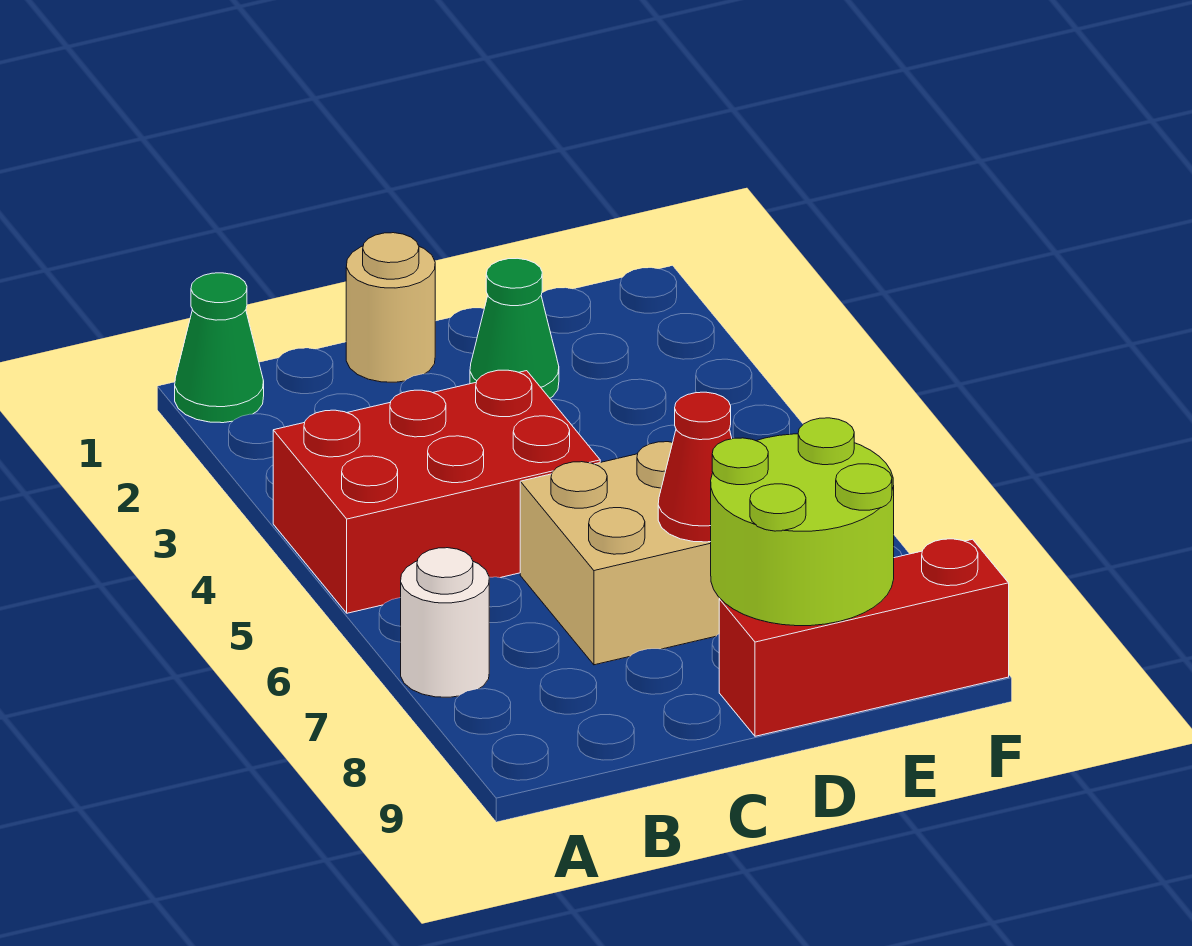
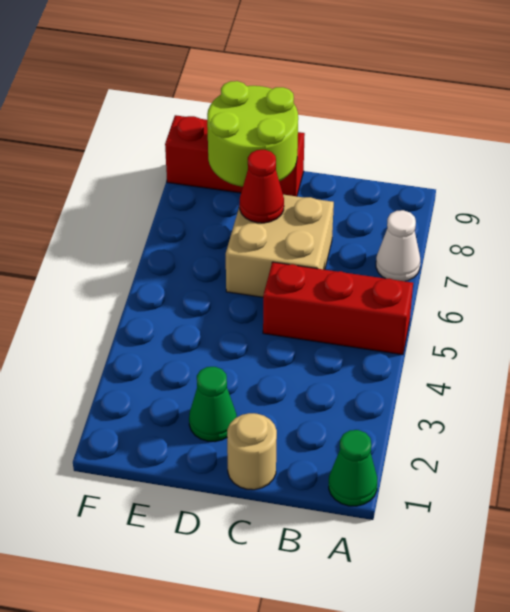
red brick A4:C5 level 1 -> red brick A5:C5 level 1
white round brick A7 level 1 -> white cone A7 level 1

